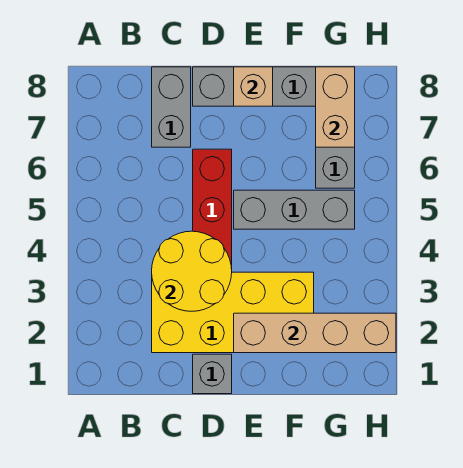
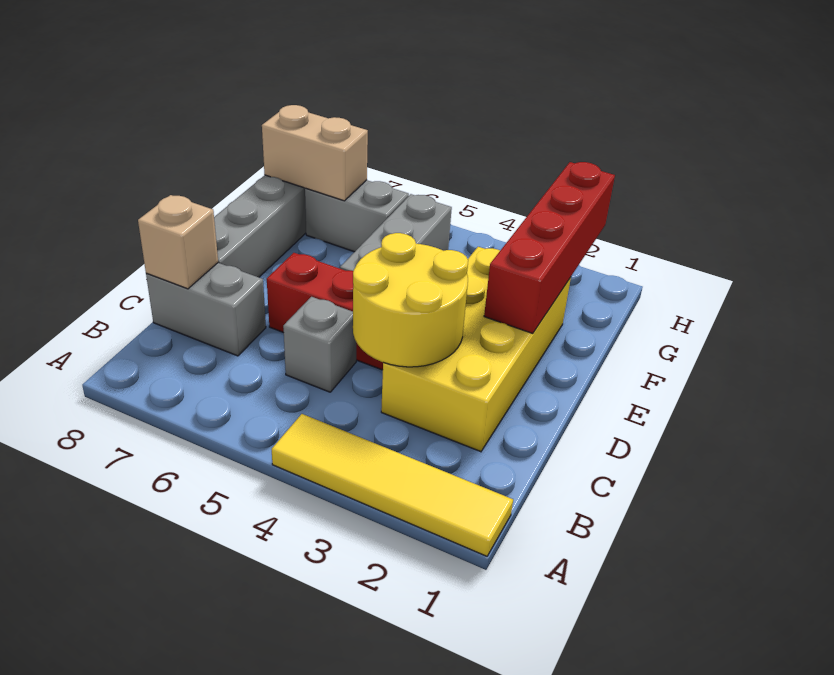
none -> yellow tile A1:A4 level 1
grey brick D1 level 1 -> grey brick C5 level 1
tan brick E2:H2 level 2 -> red brick E2:H2 level 2
tan brick E8 level 2 -> tan brick C8 level 2

